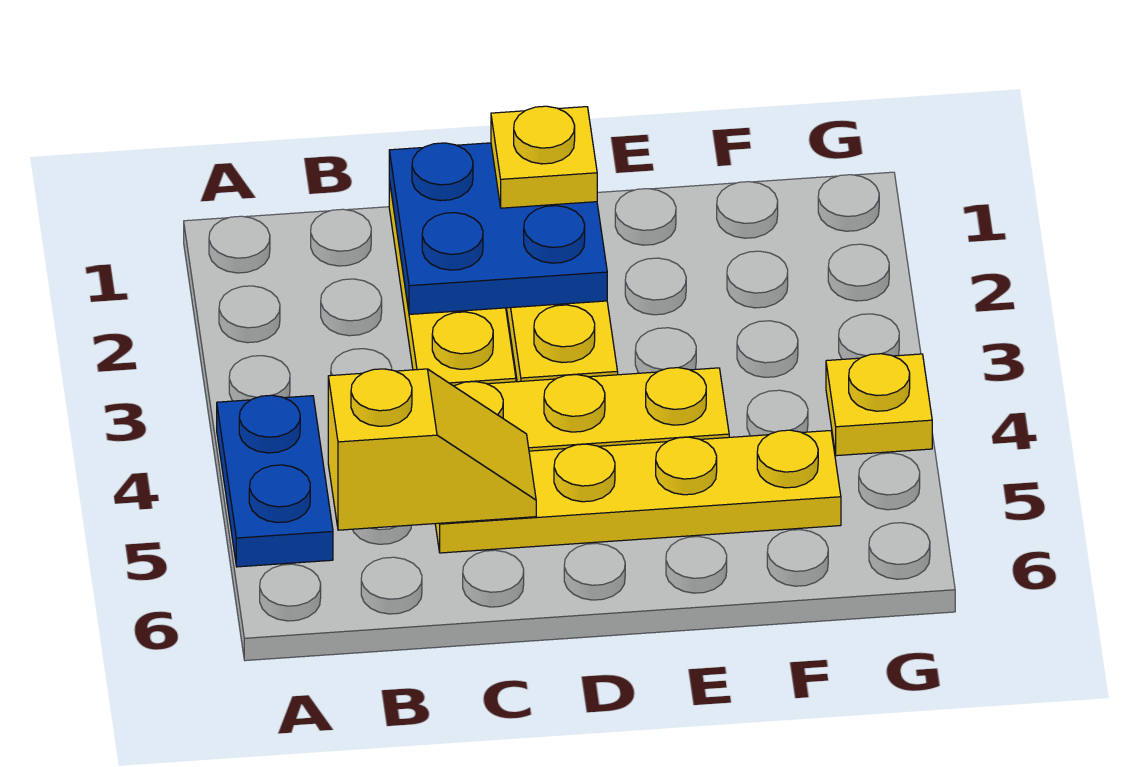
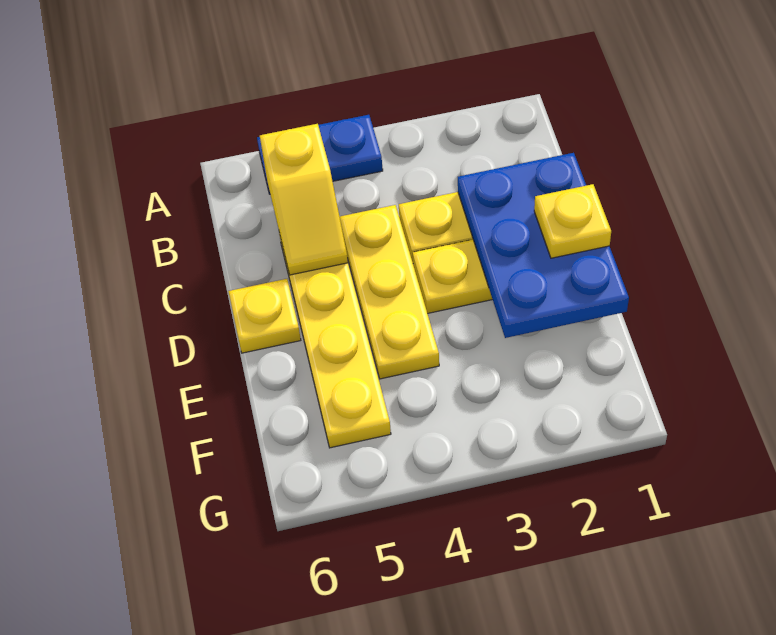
blue plate C1:D2 level 2 -> blue plate C1:E2 level 2
yellow plate G4 level 1 -> yellow plate D6 level 1

